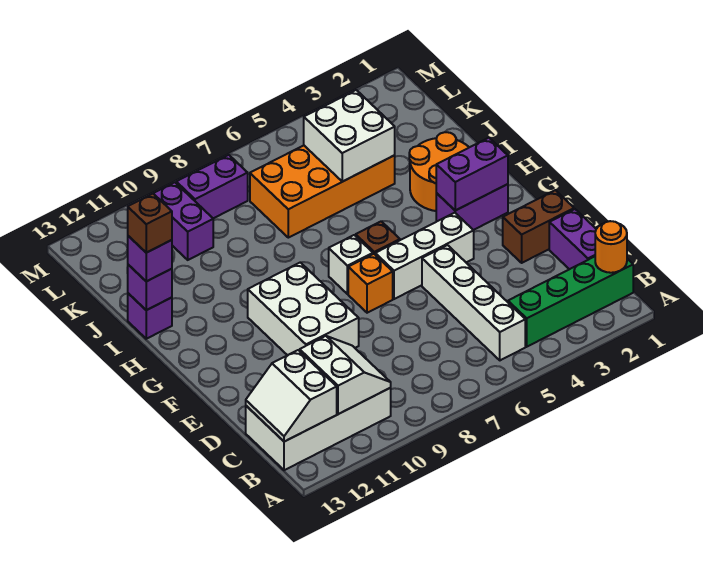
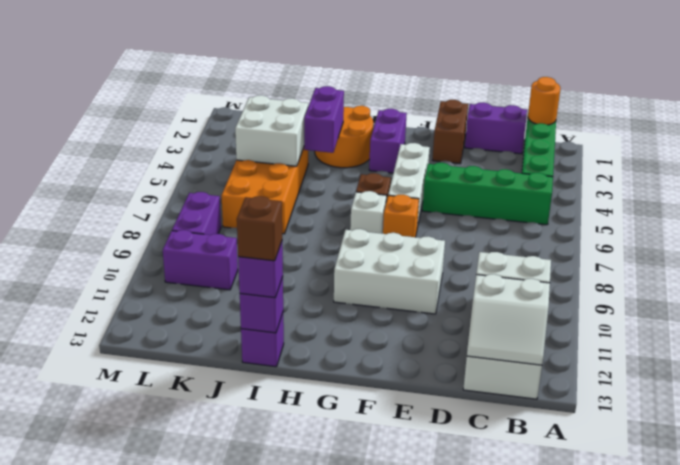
white brick B5:E5 level 1 -> green brick B5:E5 level 1
purple brick G2:G3 level 2 -> purple brick I3:I4 level 2

